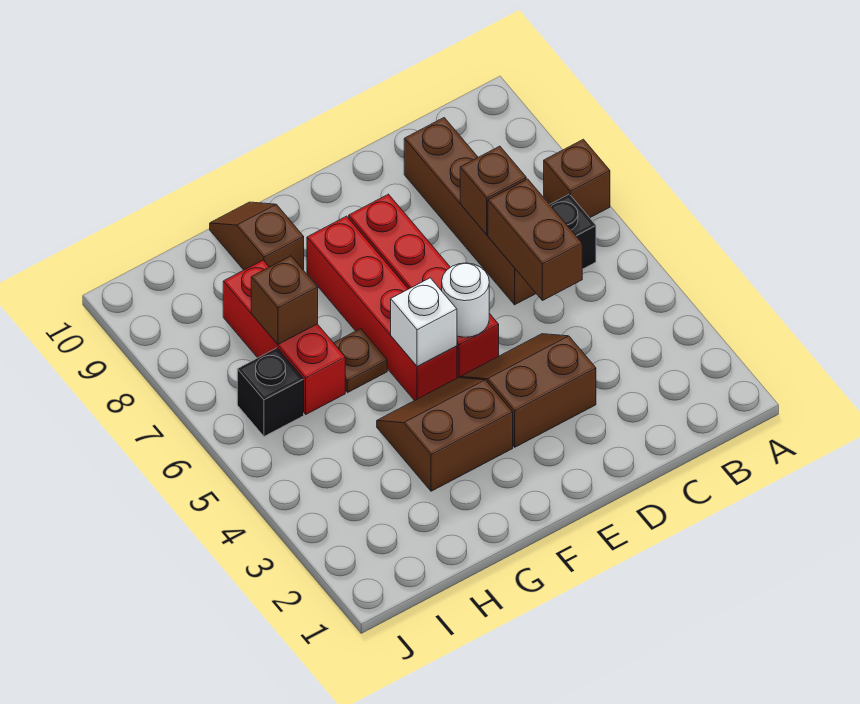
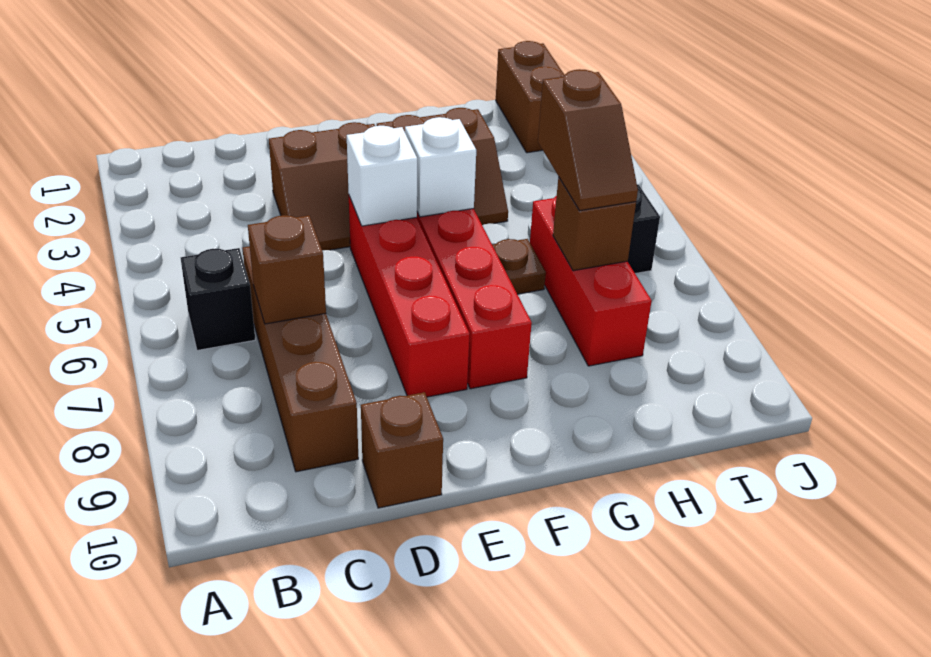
brown brick A7 level 1 -> brown brick D10 level 1
brown brick C5:C6 level 2 -> brown brick I1:I2 level 1
white round brick E5 level 2 -> white brick E5 level 2
brown slope G9:G10 level 1 top 9 -> brown slope H6:H7 level 3 top 6

